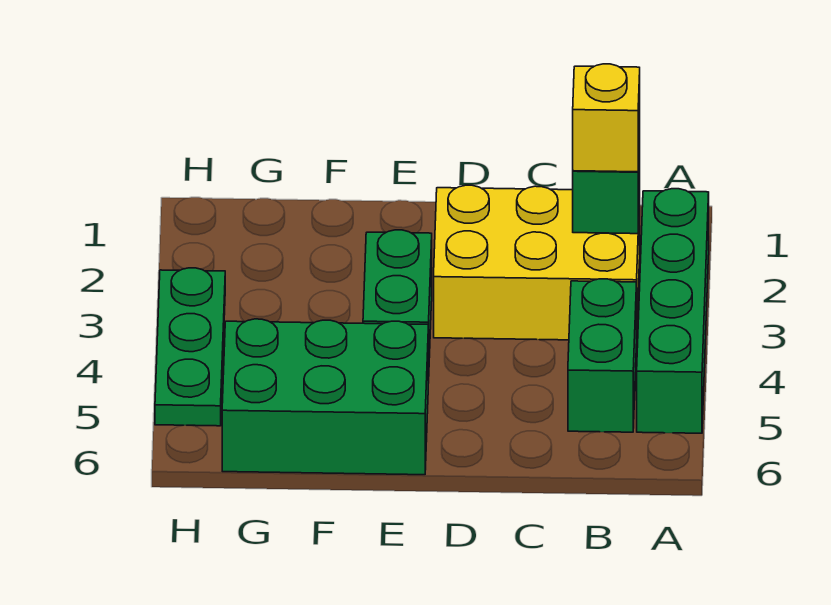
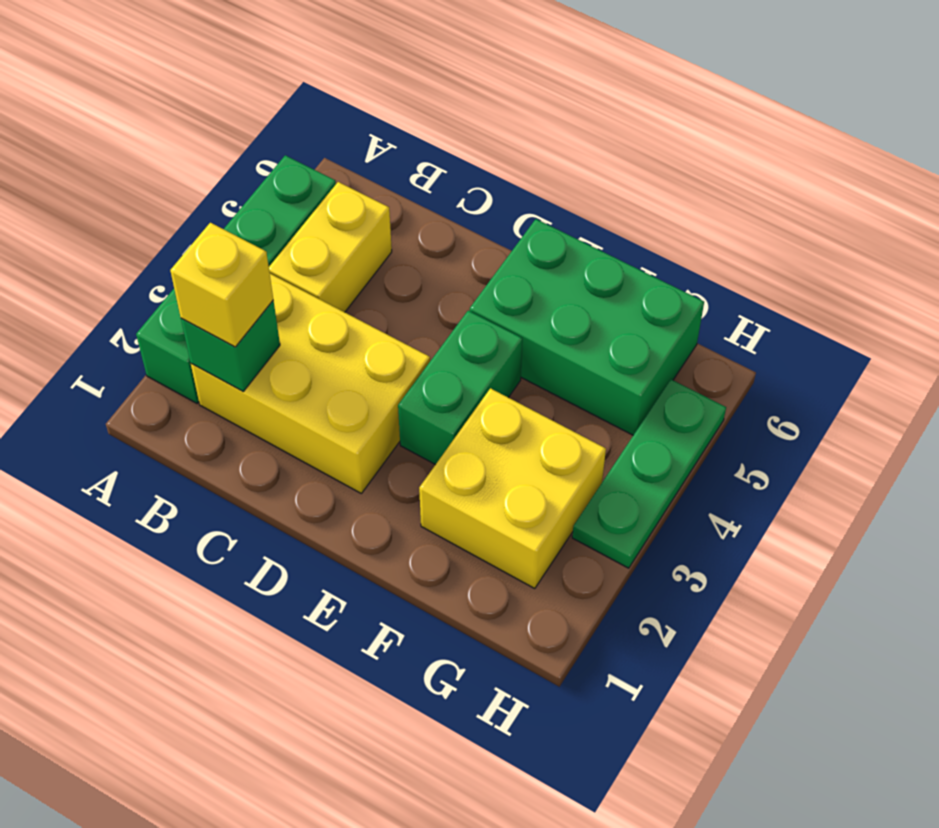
green brick B4:B5 level 1 -> yellow brick B4:B5 level 1
none -> yellow brick F2:G3 level 1

